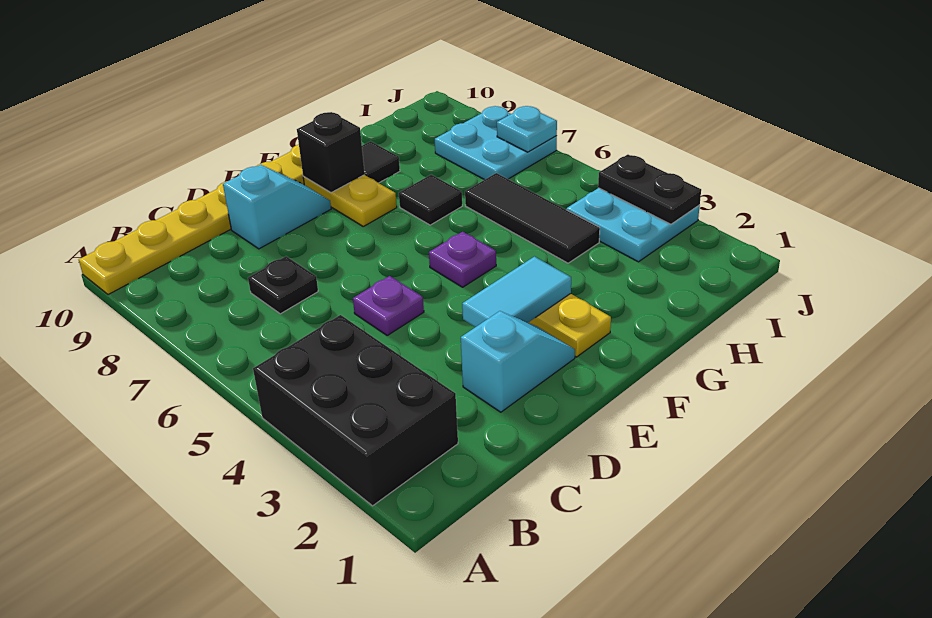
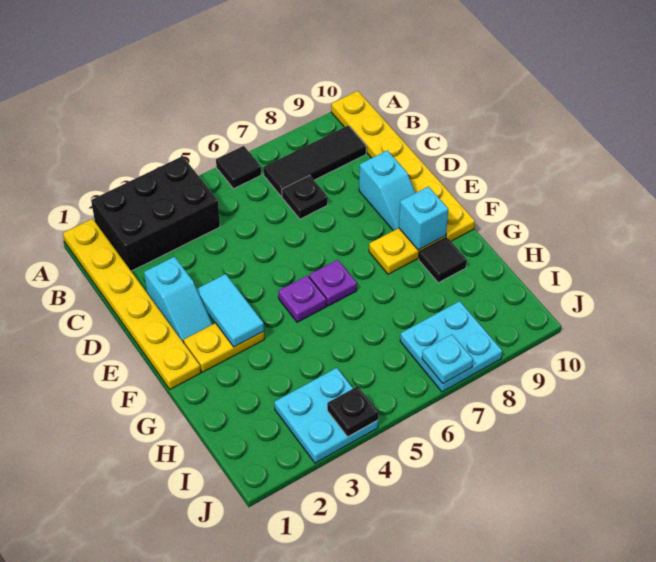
none -> yellow plate A1:F1 level 1
purple plate D5 level 1 -> purple plate F6 level 1
black brick F9 level 2 -> cyan brick F9 level 2
black tile G7 level 1 -> black tile A6 level 1
black tile H4:H6 level 1 -> black tile B7:B9 level 1
black plate J3:J4 level 2 -> black plate J4 level 2

